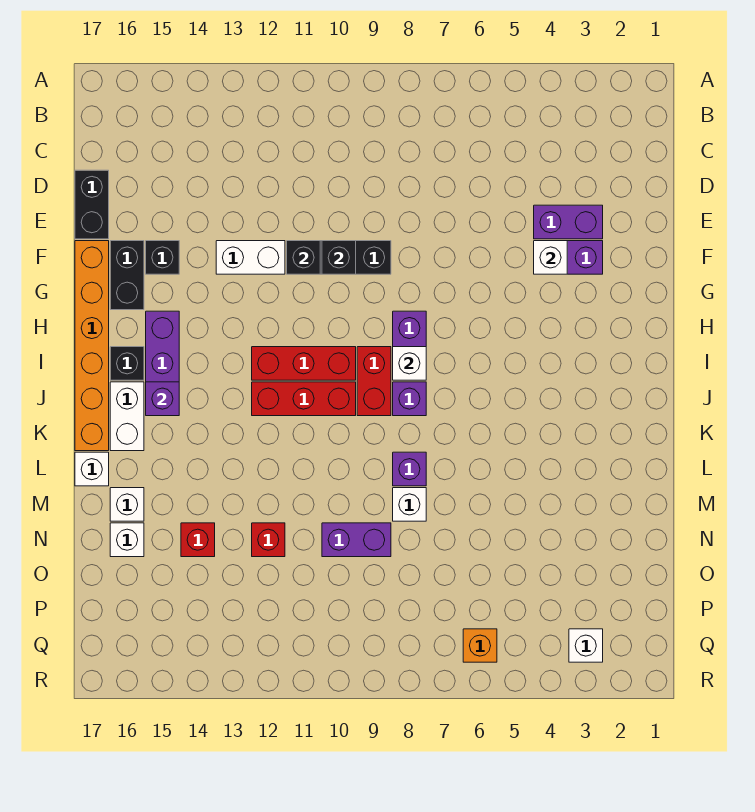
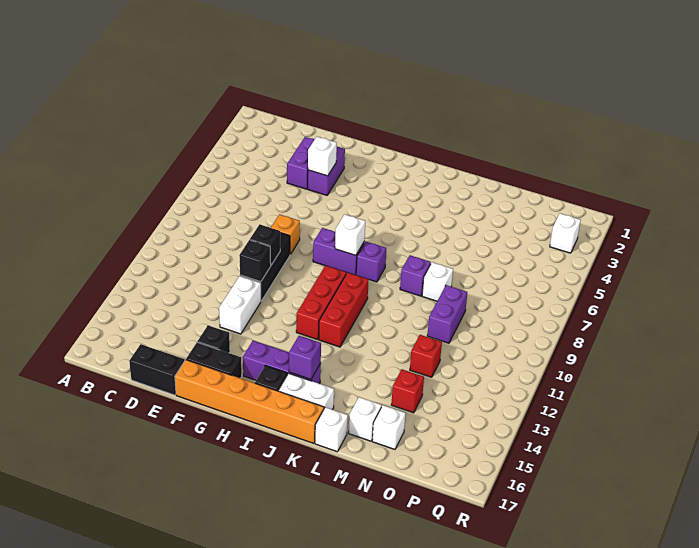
red brick I9:J9 level 1 -> none
orange brick Q6 level 1 -> orange brick F8 level 1

